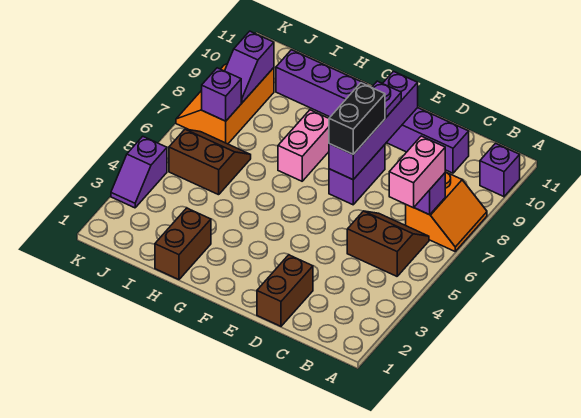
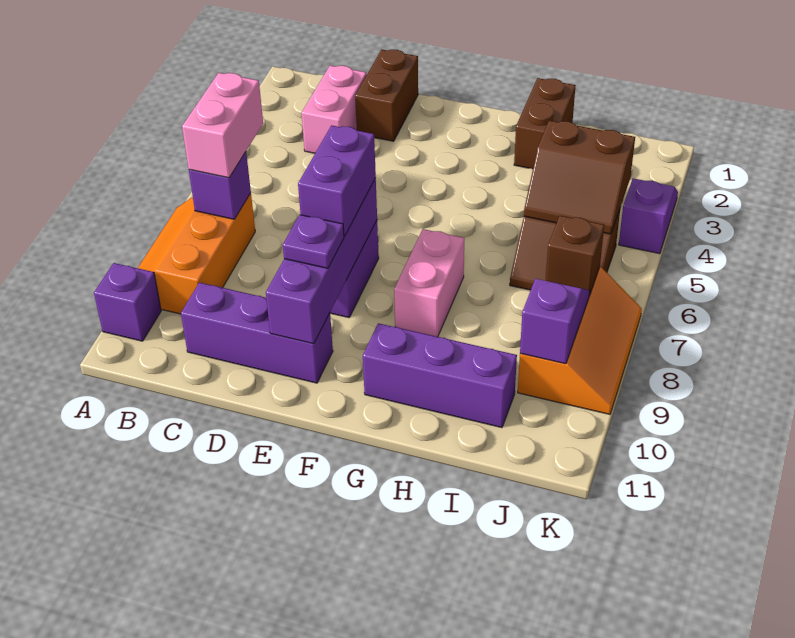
orange slope A7:B8 level 1 top B -> orange slope A7:B9 level 1 top B
brown slope B5:C6 level 1 top 5 -> brown slope I4:J5 level 2 top 4
none -> pink brick C2:C3 level 1
black brick E7:E8 level 3 -> purple brick E7:E8 level 3
purple brick J7 level 2 -> brown brick J7 level 2

